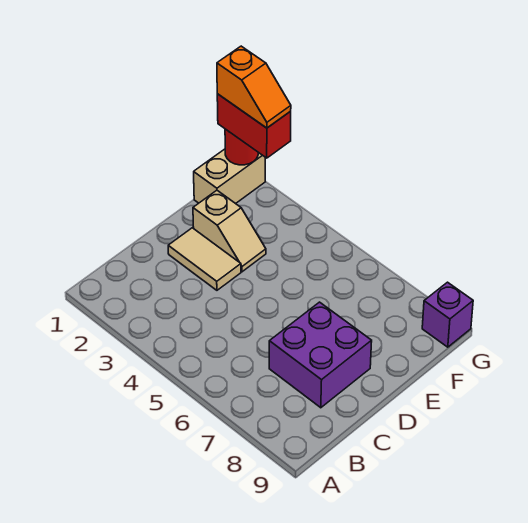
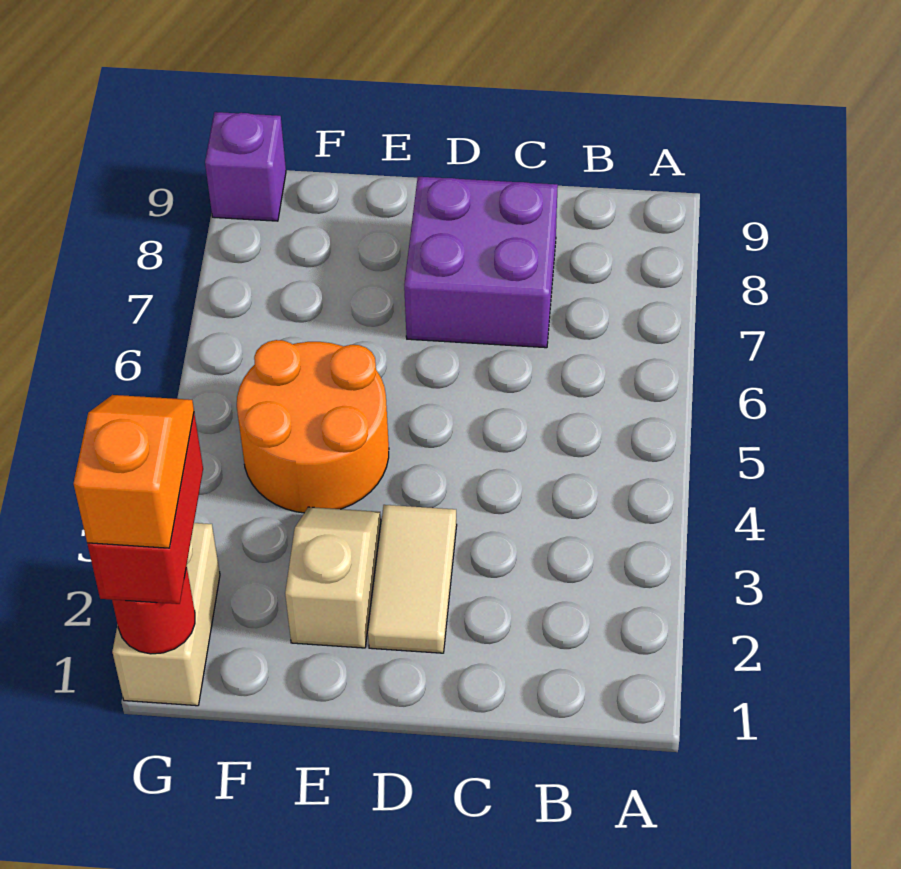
none -> orange round brick E4:F5 level 1
tan brick F1:G1 level 1 -> tan brick G1:G2 level 1

